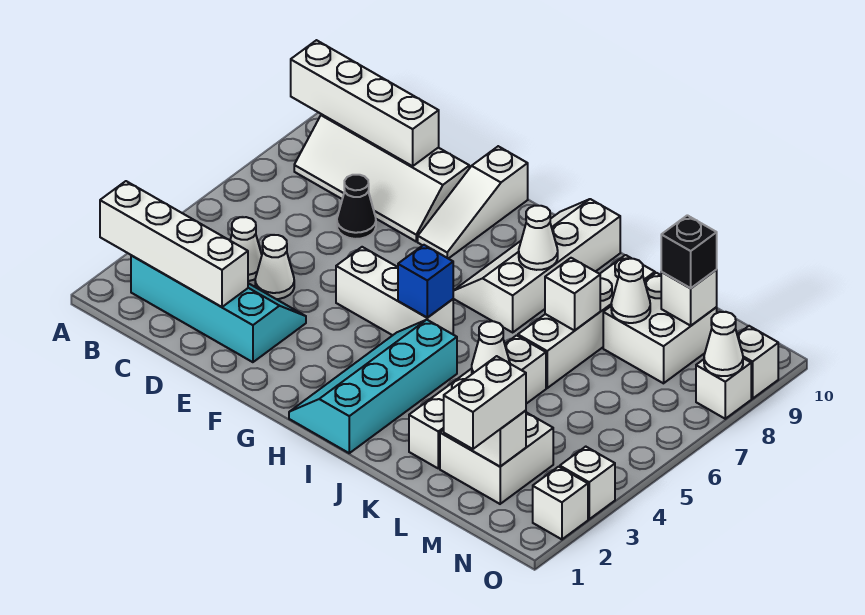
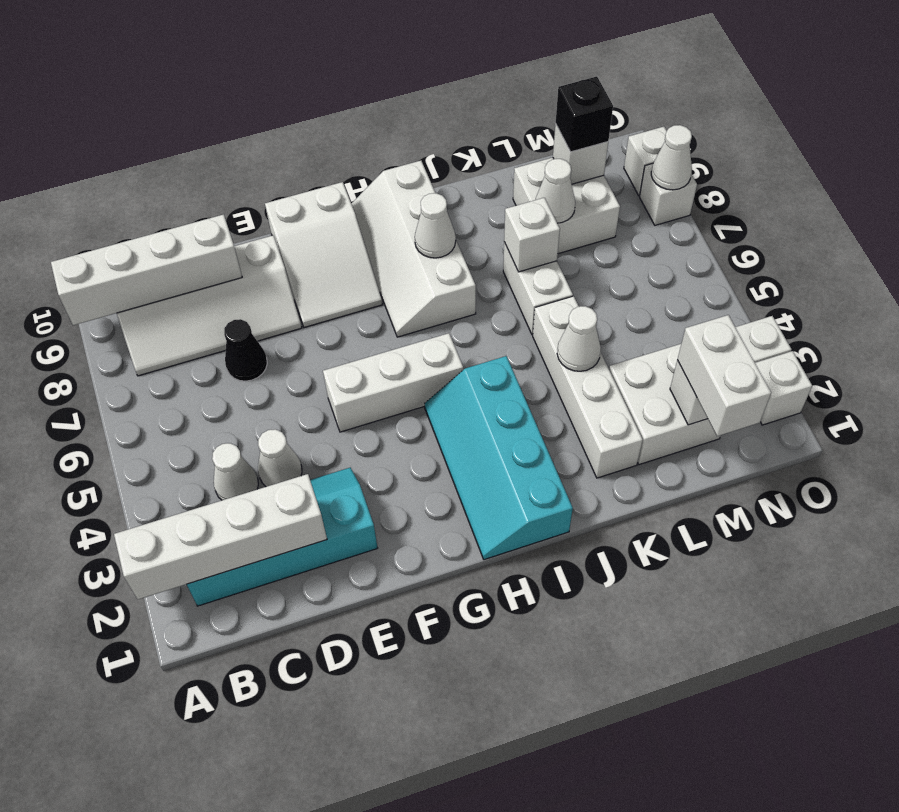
white slope F8:F10 level 1 top 10 -> white slope F8:G10 level 1 top 10
blue brick H5 level 2 -> none
white brick K6:K9 level 1 -> white brick K6:K7 level 1

